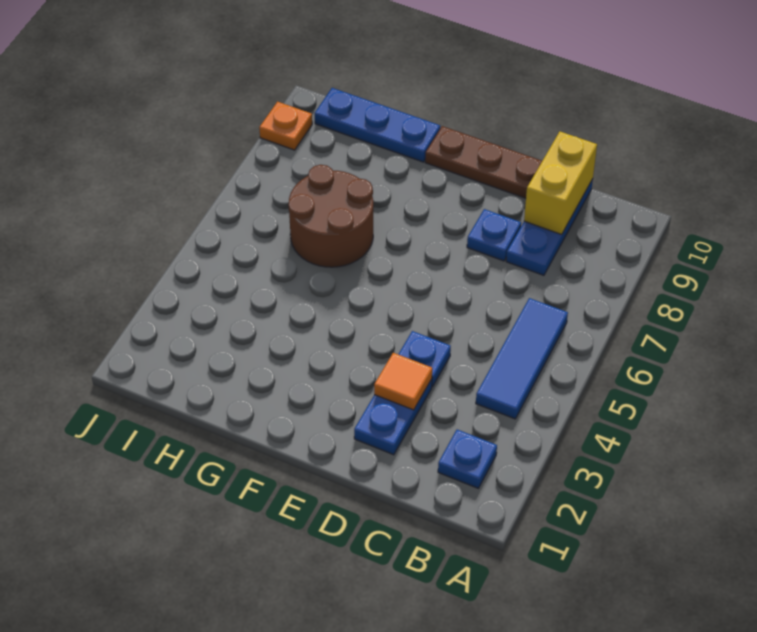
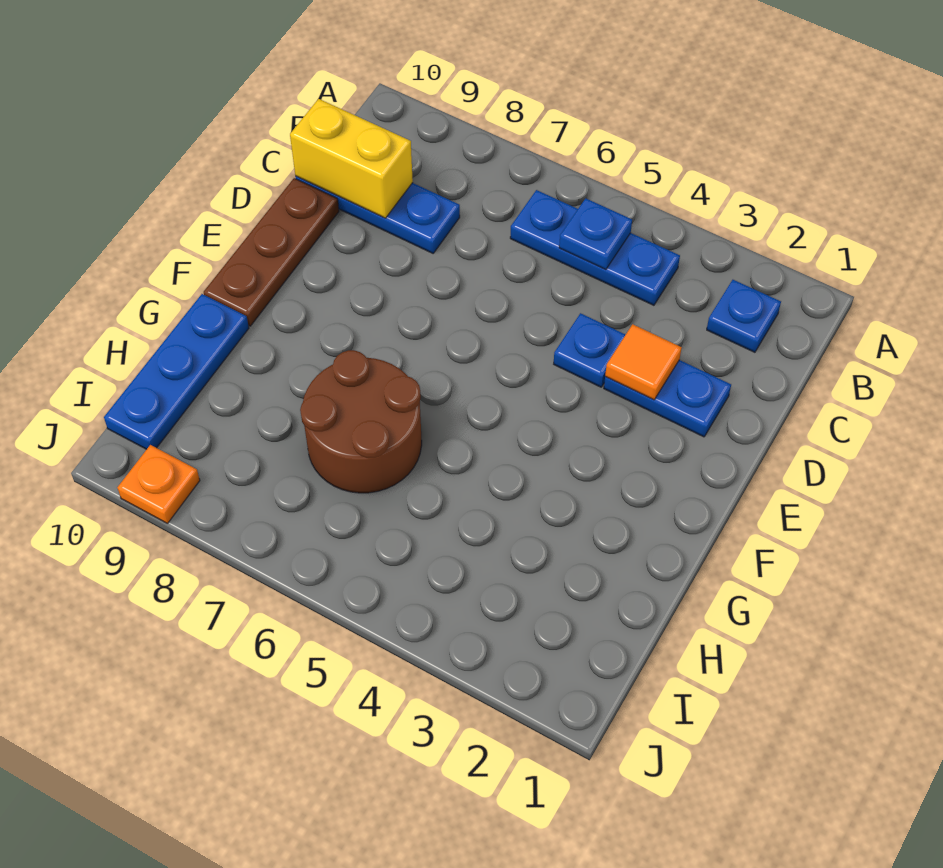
blue tile B4:B6 level 1 -> blue plate B4:B6 level 1
blue plate D8 level 1 -> blue plate B5 level 2

